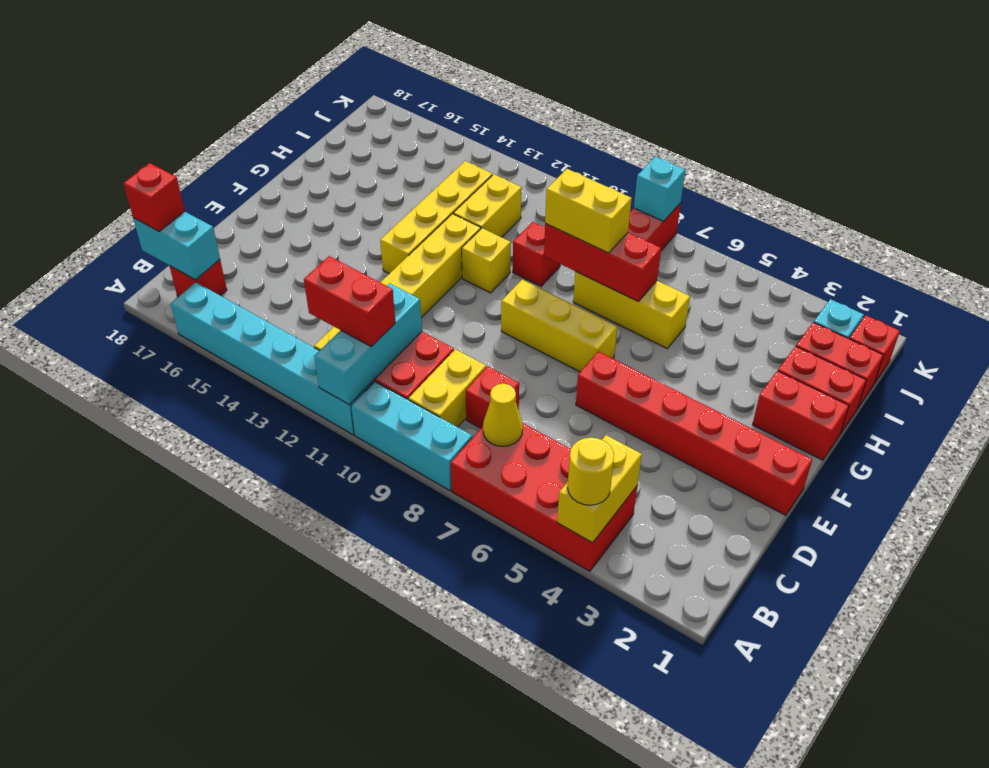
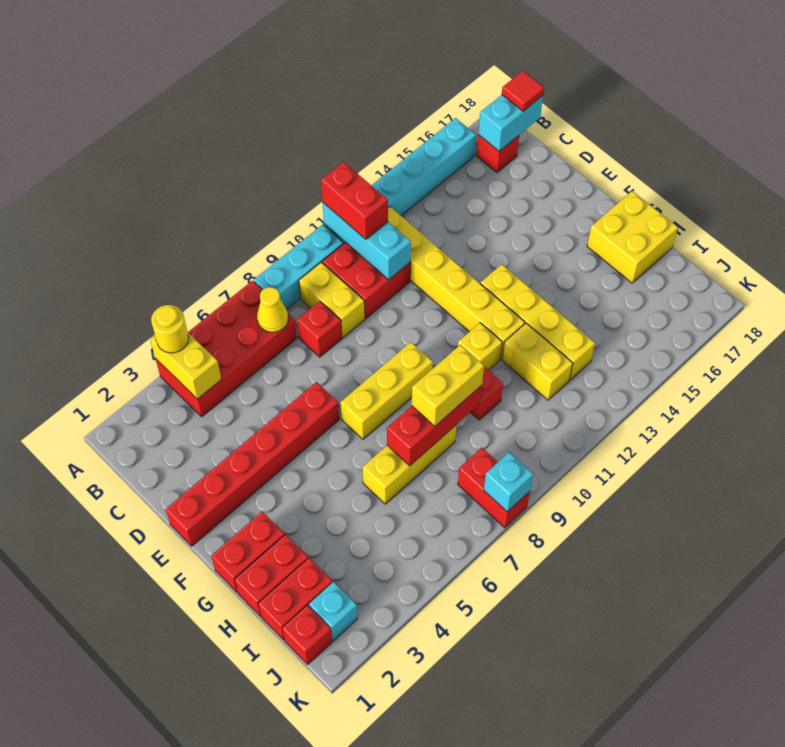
red brick B11:B12 level 3 -> red brick A11:B11 level 3
red brick B18 level 3 -> red tile B18 level 3
none -> yellow brick G17:H18 level 1

